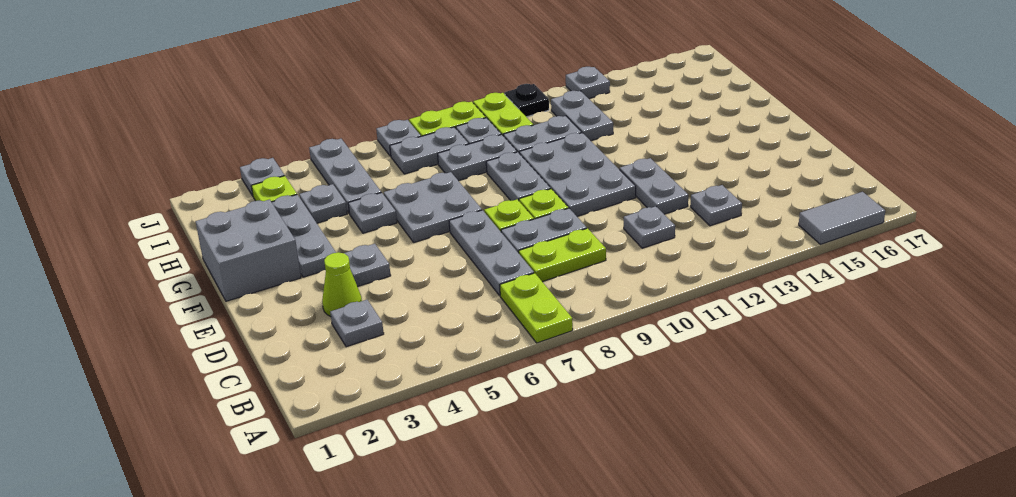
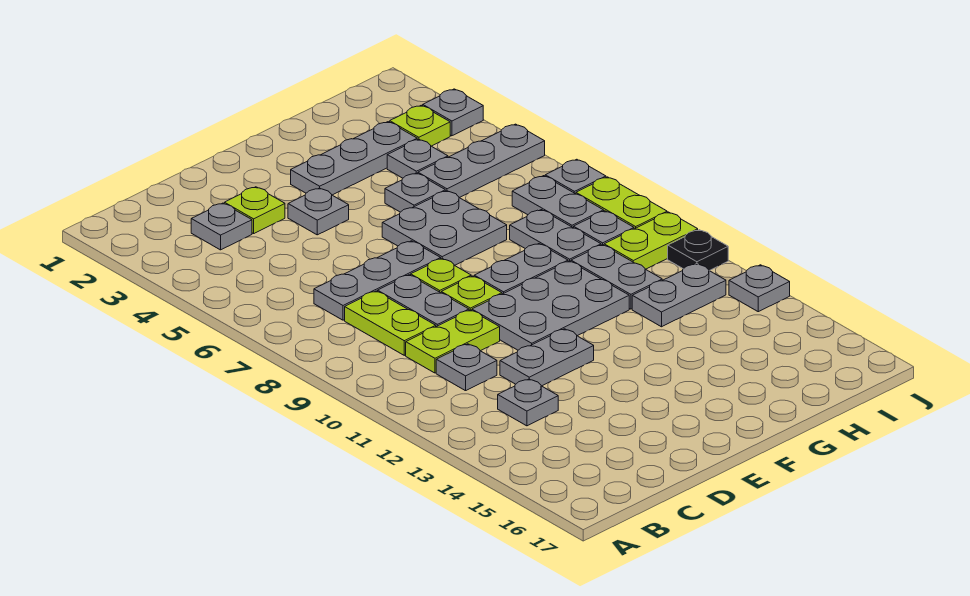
lime plate A7:B7 level 1 -> lime plate C10:D10 level 1
grey tile A15:A16 level 1 -> none
lime cone D3 level 1 -> lime plate D3 level 1
grey brick F1:G2 level 1 -> none

